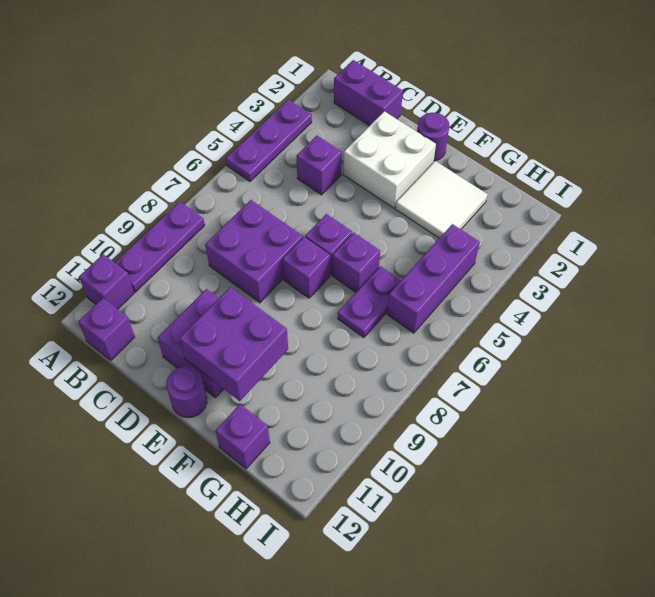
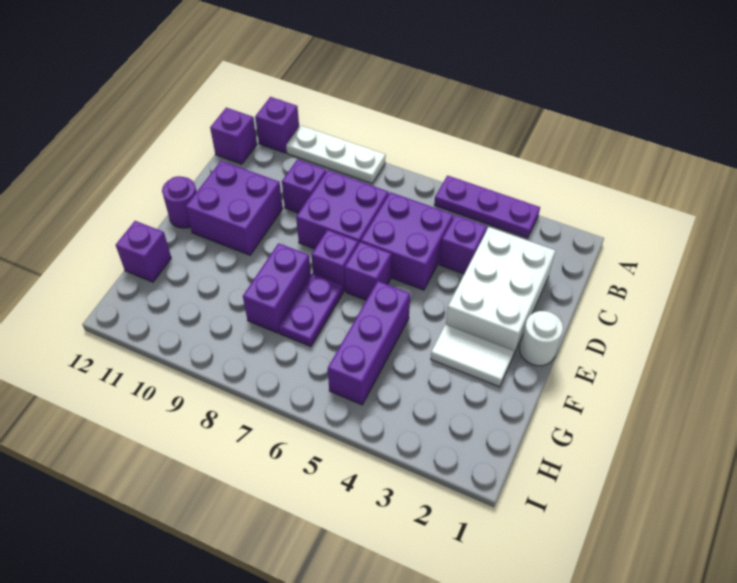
purple plate A8:A10 level 1 -> white plate A8:A10 level 1
purple brick B1:C1 level 1 -> purple brick F8:G8 level 1
white brick D2:E3 level 1 -> white brick C2:E3 level 1
purple round brick E1 level 1 -> white round brick E1 level 1
purple brick E10:F11 level 2 -> purple brick C5:D6 level 1
white tile F2:G3 level 1 -> white tile F2:F3 level 1
purple brick F6 level 1 -> purple brick C9 level 1
purple plate G6:G7 level 1 -> purple plate F7:G7 level 1
purple brick H4:H6 level 1 -> purple brick F5:H5 level 1

